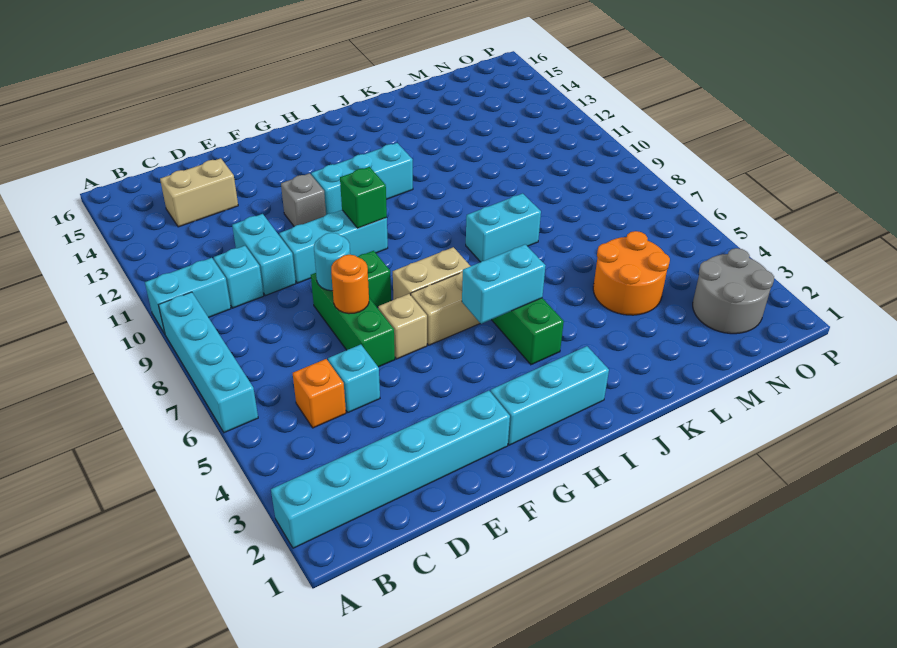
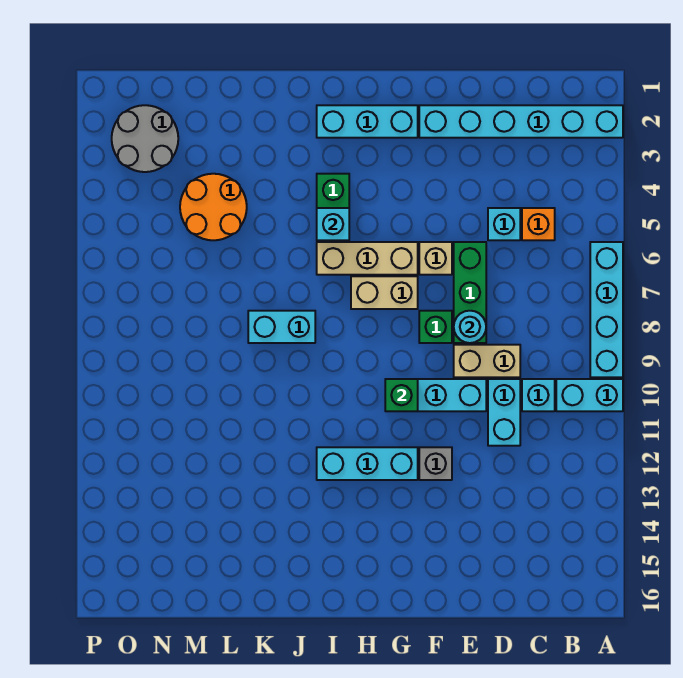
tan brick C14:D14 level 1 -> tan brick D9:E9 level 1
orange round brick E7 level 2 -> none
cyan brick H5:I5 level 2 -> cyan brick I5 level 2

